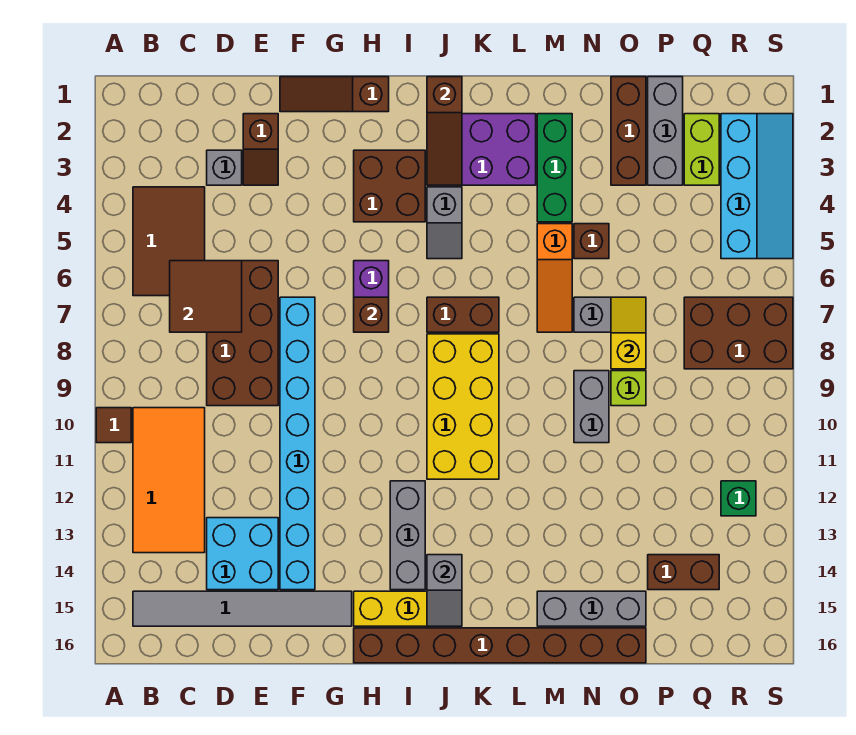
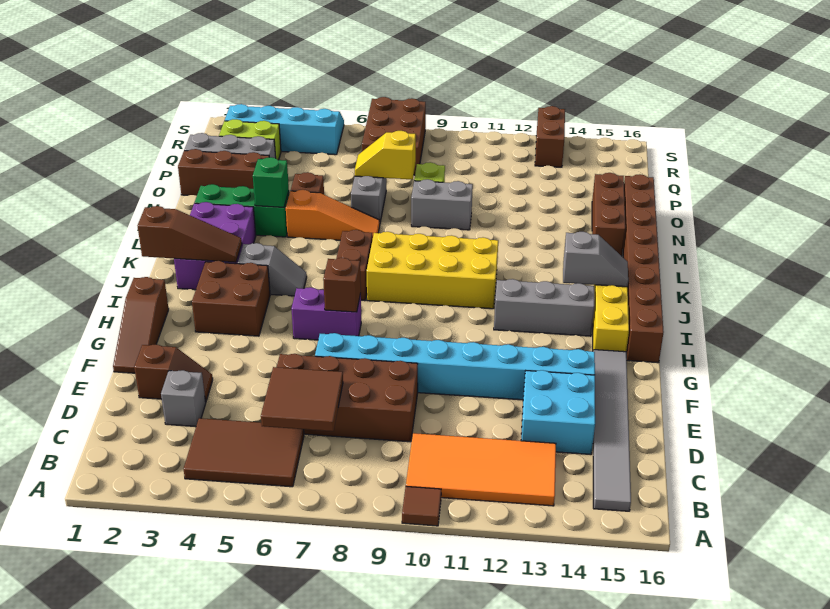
grey brick M15:O15 level 1 -> brown brick M15:O15 level 1
brown brick P14:Q14 level 1 -> brown brick R13:S13 level 1
green brick R12 level 1 -> green brick M4 level 2

